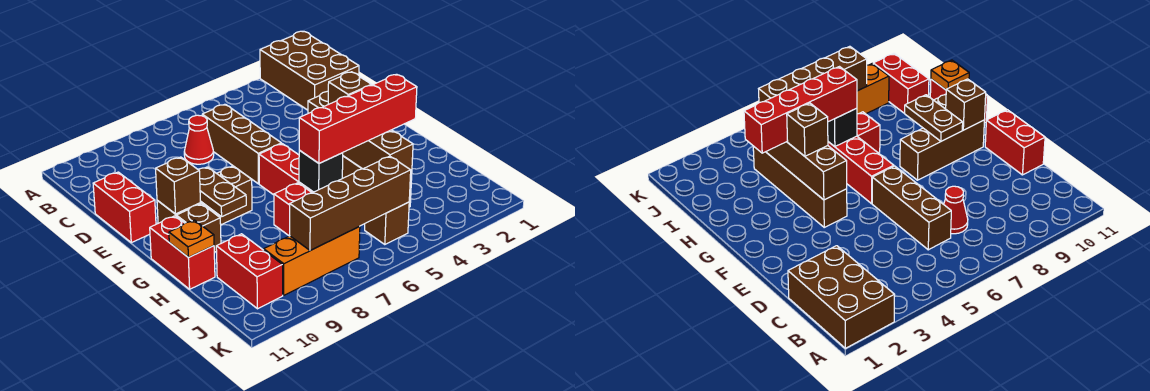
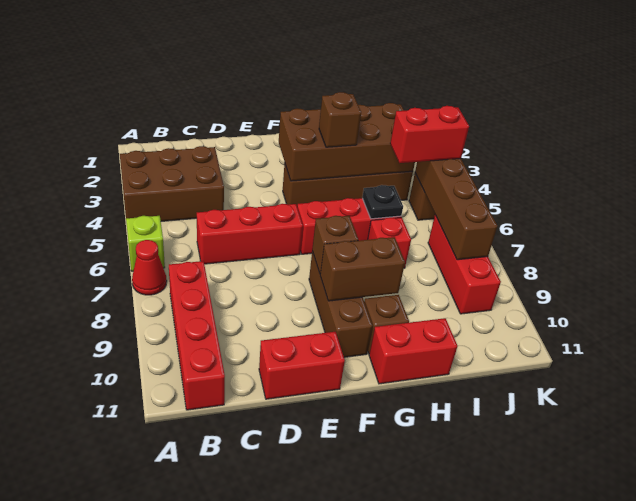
brown brick A1:C2 level 1 -> brown brick A3:C4 level 1
none -> lime brick A6 level 1
brown brick C6:E6 level 1 -> red brick C6:E6 level 1
red cone C7 level 1 -> red cone A7 level 1
brown brick F4:I4 level 2 -> brown brick F3:I4 level 2
brown plate F9:G9 level 2 -> brown brick F9:G9 level 2
brown brick F10 level 2 -> brown brick F8 level 2
red brick H3:H6 level 3 -> red brick B8:B11 level 1
black brick H6 level 2 -> black plate H6 level 2
orange plate H11 level 2 -> none
red brick I10:J10 level 1 -> red brick I5:J5 level 3
orange brick J7:J9 level 1 -> red brick J7:J9 level 1

